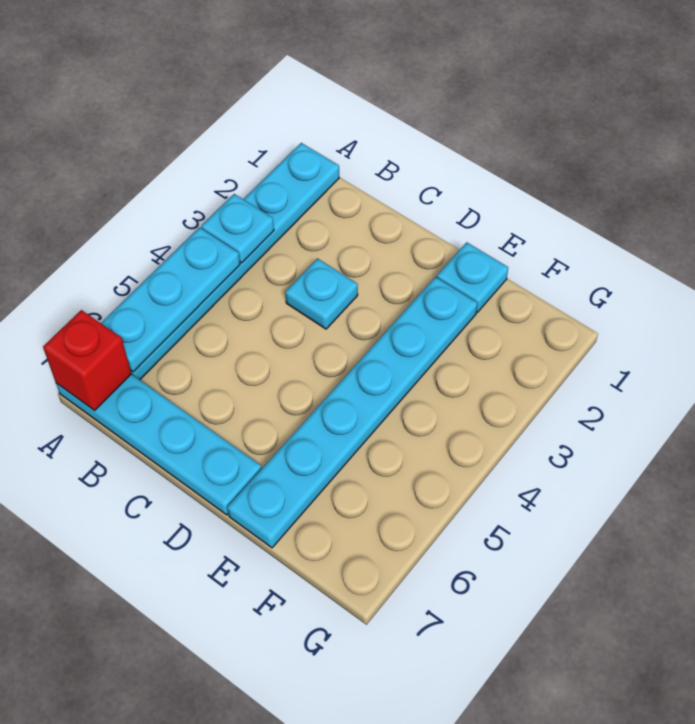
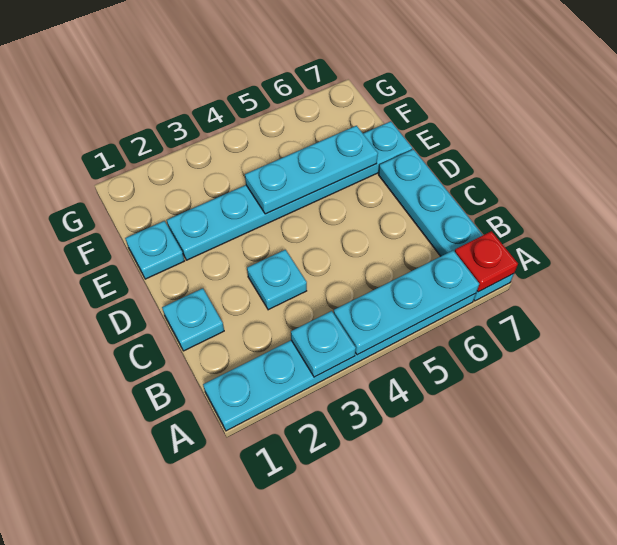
red brick A7 level 2 -> red plate A7 level 2
none -> cyan plate C1 level 1
none -> cyan plate E4:E6 level 2

